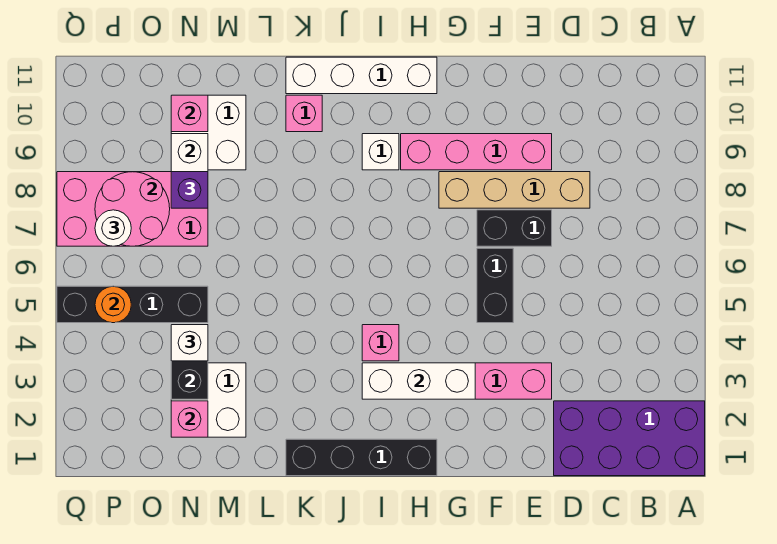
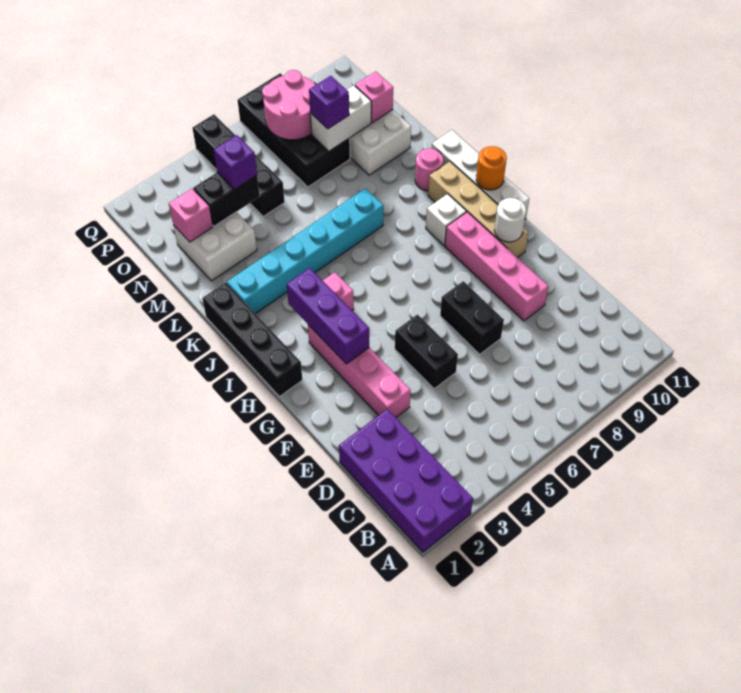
tan brick D8:G8 level 1 -> tan brick G10:J10 level 1
black brick F5:F6 level 1 -> black brick E5:F5 level 1
white brick G3:I3 level 2 -> purple brick G3:I3 level 2
none -> cyan brick K2:K7 level 1
pink brick K10 level 1 -> pink round brick K10 level 1
white brick N4 level 3 -> purple brick N4 level 3
pink brick N7:Q8 level 1 -> black brick N7:Q8 level 1
orange round brick P5 level 2 -> orange round brick I11 level 2
white round brick P7 level 3 -> white round brick G10 level 2

